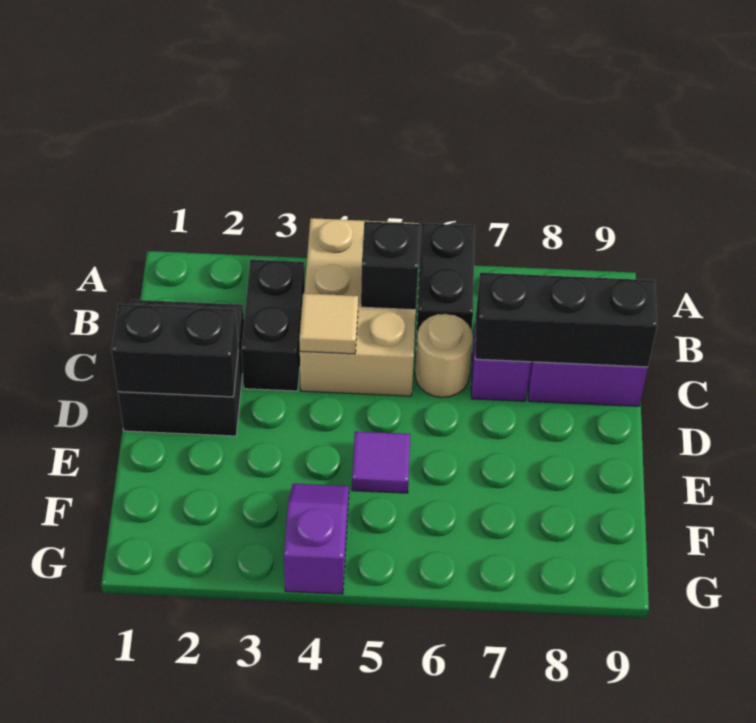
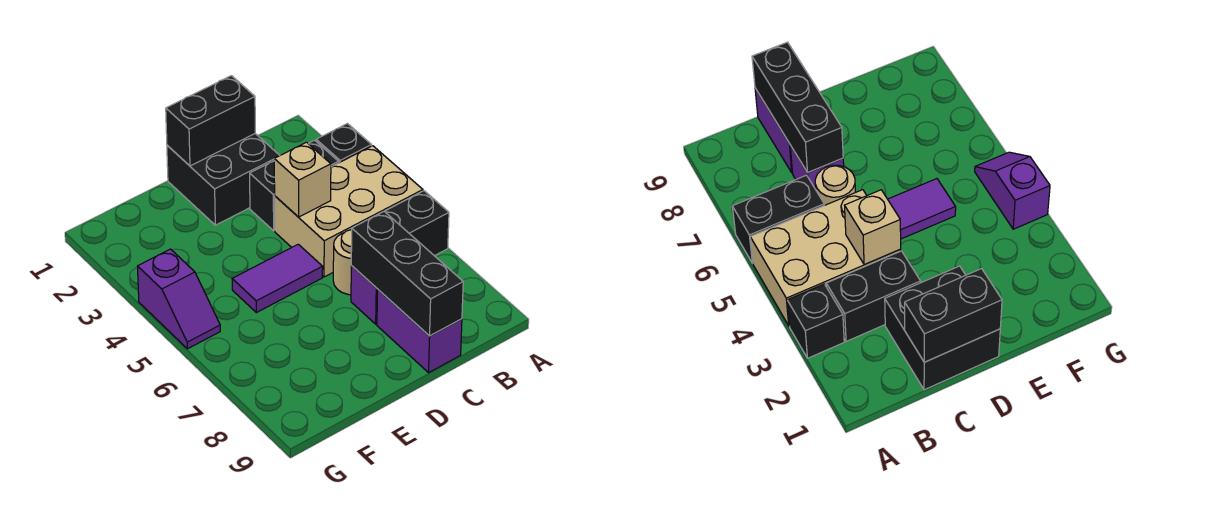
black brick B5 level 2 -> black brick A3 level 1
tan tile C4 level 2 -> tan brick C4 level 2
black brick D1:D2 level 2 -> black brick C1:D1 level 2
purple tile E5 level 1 -> purple tile D5:E5 level 1
purple slope F4:G4 level 1 top G -> purple slope G4:G5 level 1 top 4

